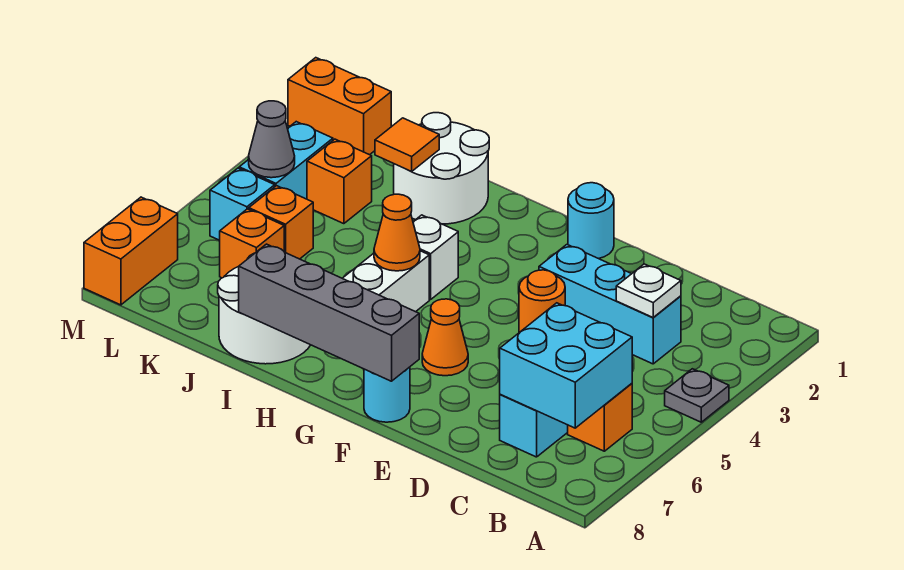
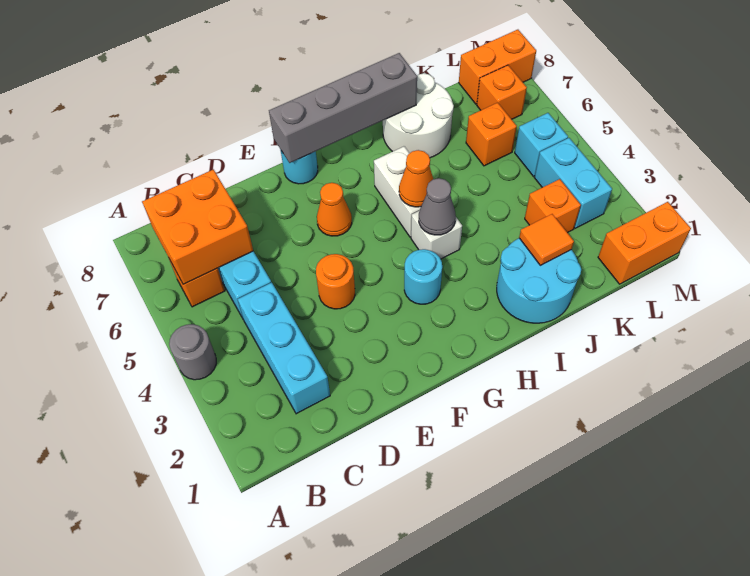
grey plate A4 level 1 -> grey round brick A4 level 1
cyan brick B6:C7 level 2 -> orange brick B6:C7 level 2
cyan brick C3:E3 level 1 -> cyan brick C2:C4 level 1
white plate C3 level 2 -> none
cyan round brick F1 level 1 -> cyan round brick G3 level 1
white round brick I1:J2 level 1 -> cyan round brick I1:J2 level 1
orange brick K5 level 1 -> orange brick L7 level 1
grey cone L4 level 2 -> grey cone H4 level 2
orange brick M7:M8 level 1 -> orange brick L8:M8 level 1

